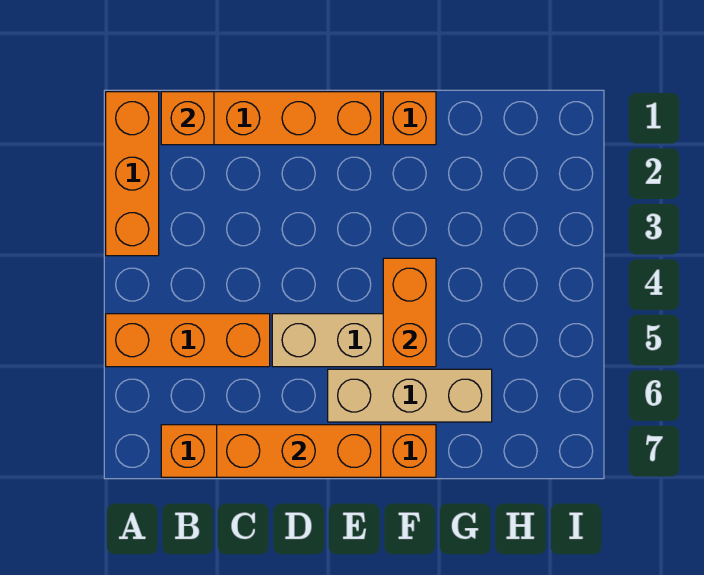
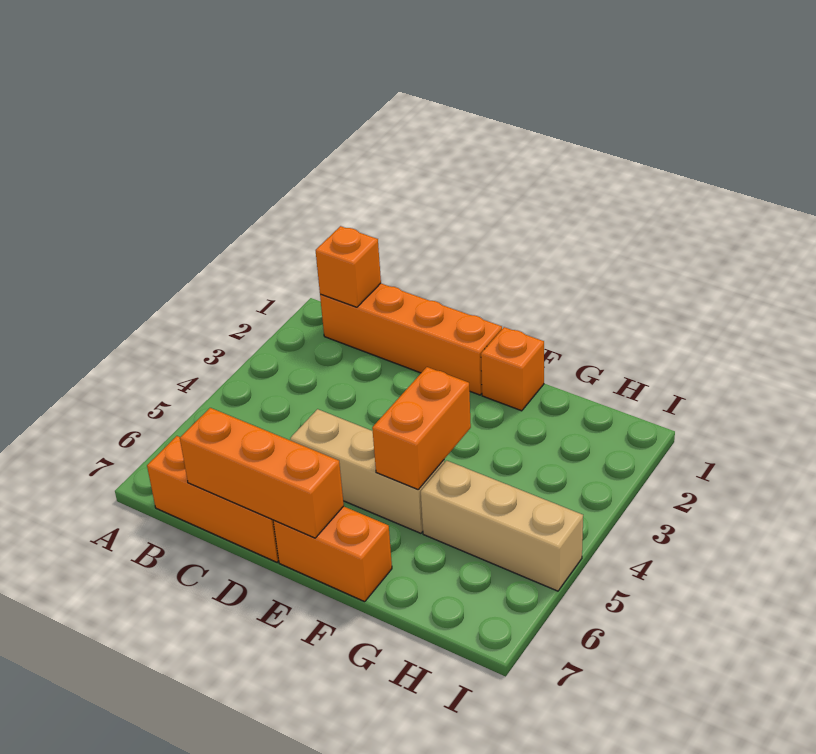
orange brick A1:A3 level 1 -> none
orange brick A5:C5 level 1 -> none
tan brick E6:G6 level 1 -> tan brick G5:I5 level 1

